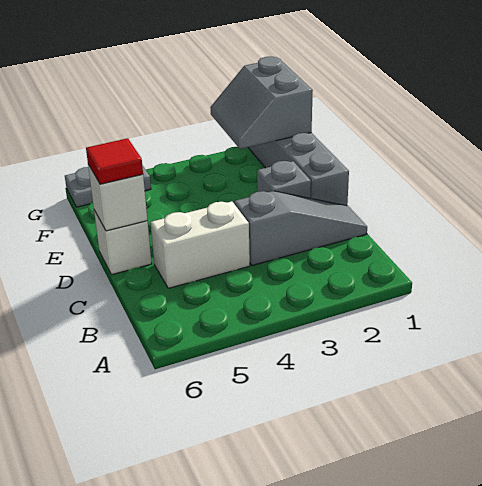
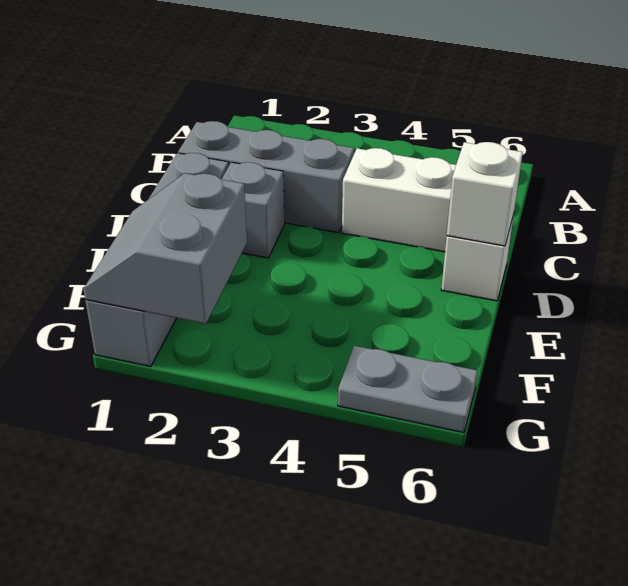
grey slope C1:C3 level 1 top 3 -> grey brick C1:C3 level 1
red tile D6 level 3 -> none
grey slope F1:G2 level 2 top 1 -> grey slope F1:G2 level 2 top 2

